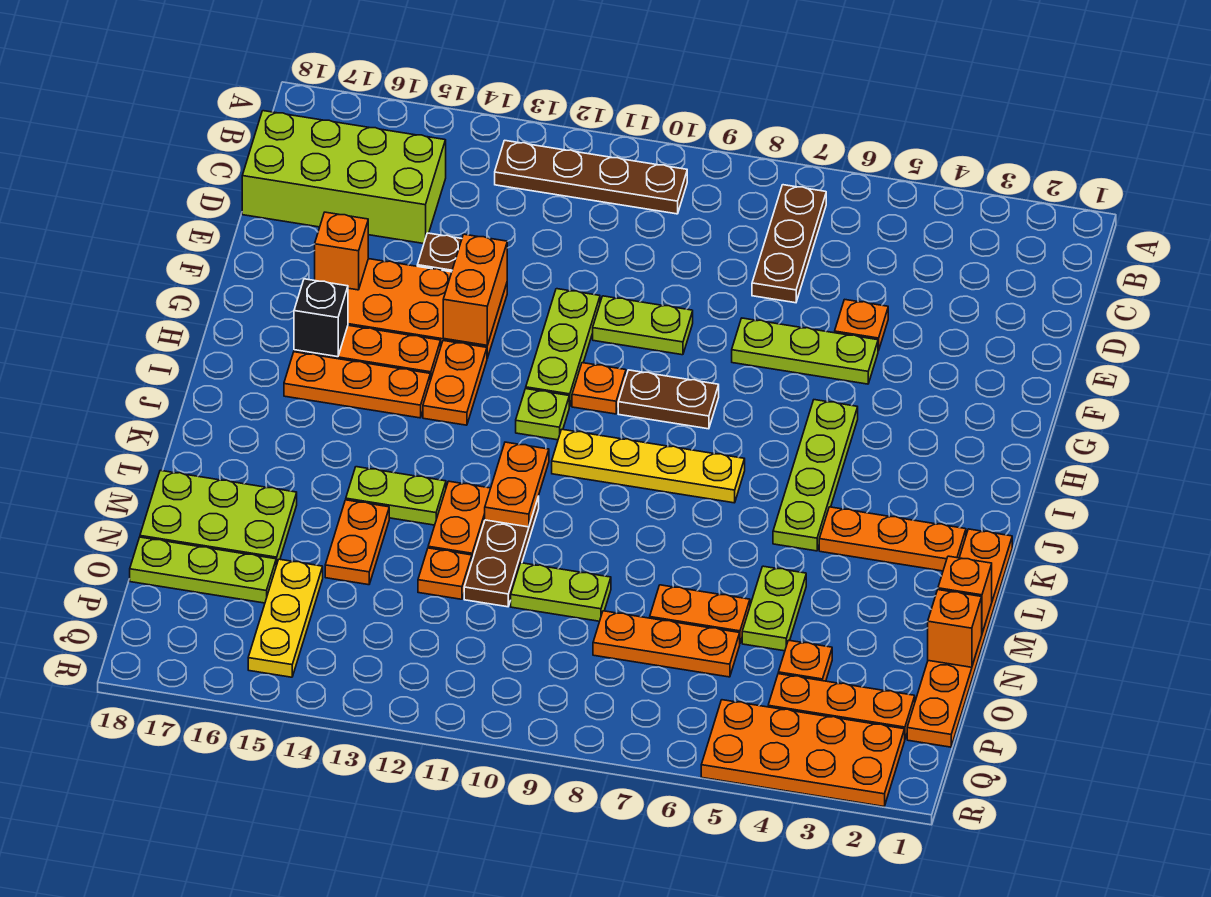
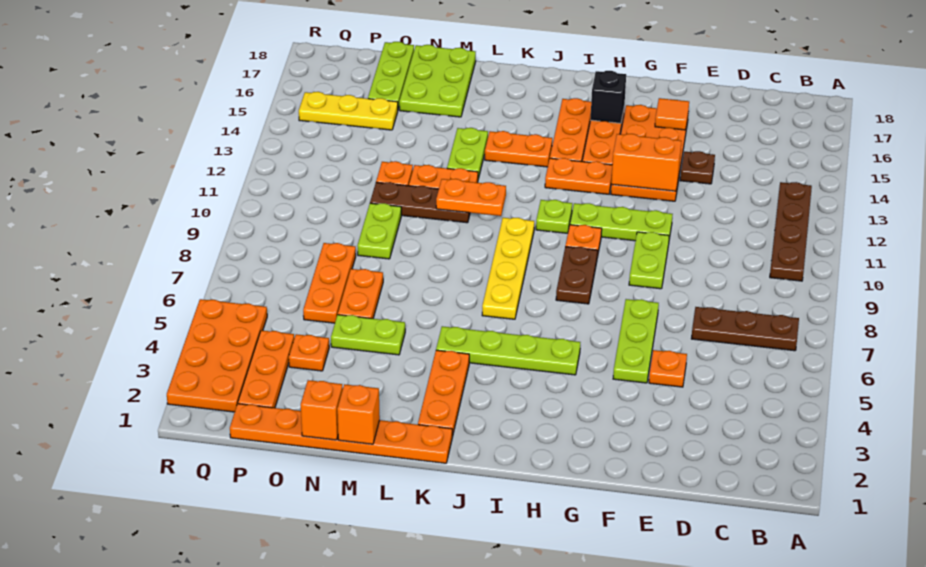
lime brick C15:D18 level 1 -> none
orange brick F16 level 2 -> orange tile F16 level 2
orange plate M14:N14 level 1 -> orange plate J14:K14 level 1

